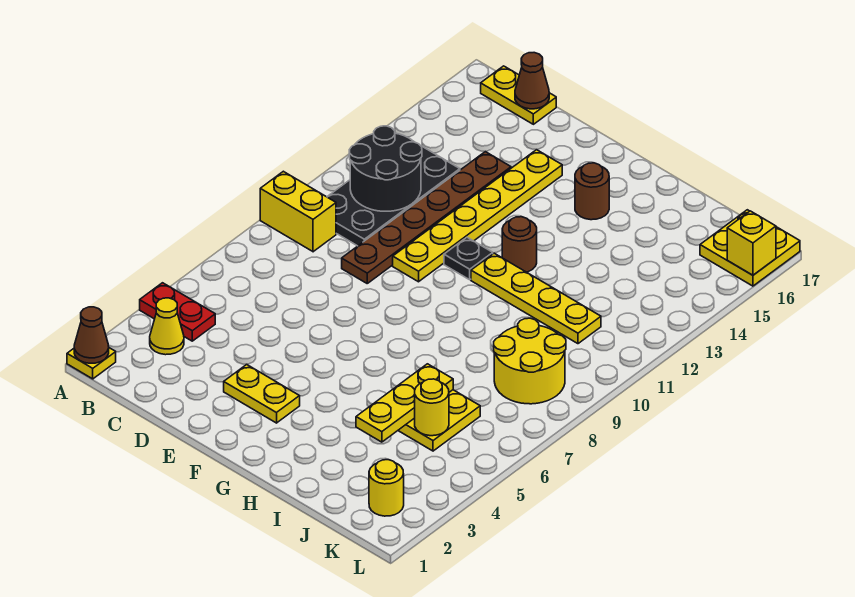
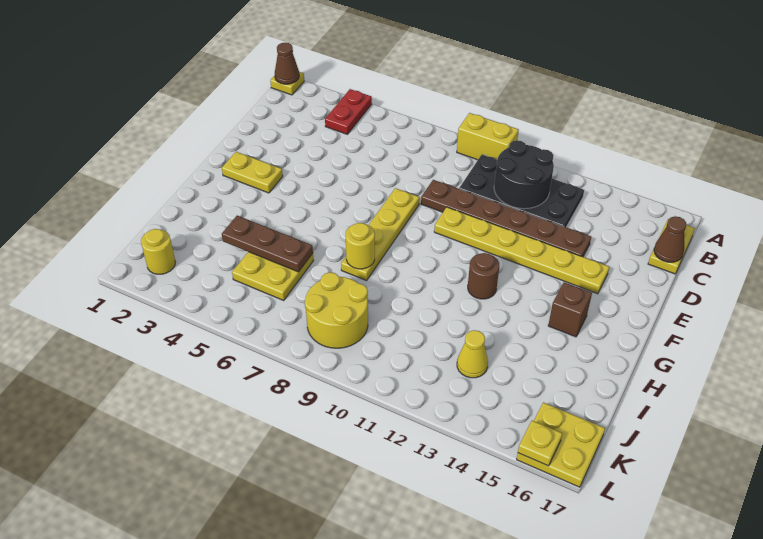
yellow brick A9:B9 level 1 -> yellow brick A9:A10 level 1
yellow cone B3 level 1 -> yellow cone J13 level 1
yellow plate E3:F3 level 1 -> yellow plate F2:F3 level 1
black plate F11 level 1 -> none
yellow plate G11:J11 level 1 -> yellow plate E8:H8 level 1
brown round brick G15 level 1 -> brown brick G15 level 1
yellow plate I4:I6 level 2 -> brown plate I4:I6 level 2
yellow round brick J5 level 2 -> yellow round brick H8 level 2
yellow brick L16 level 2 -> yellow plate L16 level 2

